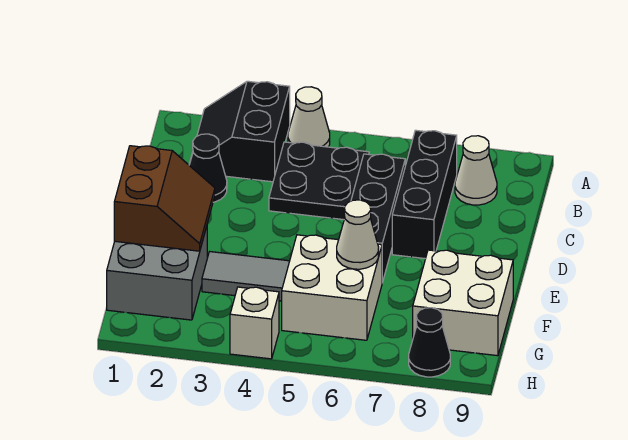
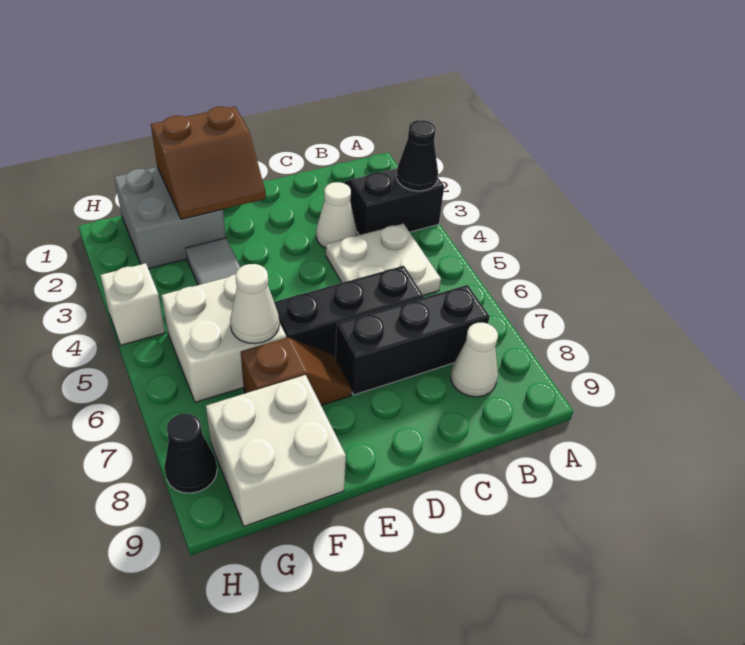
white cone A4 level 1 -> white cone C3 level 1
black plate B4:C5 level 1 -> white plate B4:C5 level 1
black cone C2 level 1 -> black cone A3 level 2
none -> brown slope E7:F7 level 1 top F

